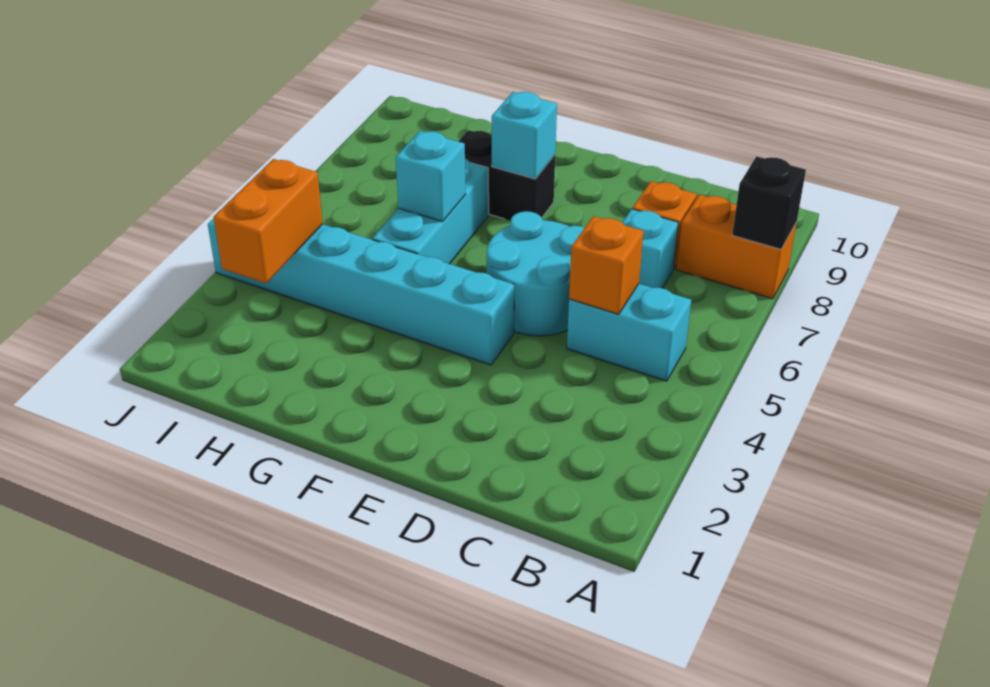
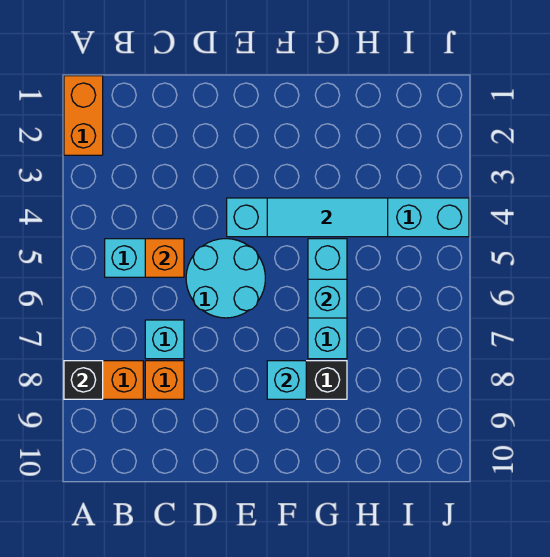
none -> cyan tile F4:H4 level 2
orange brick I3:I4 level 2 -> orange brick A1:A2 level 1

